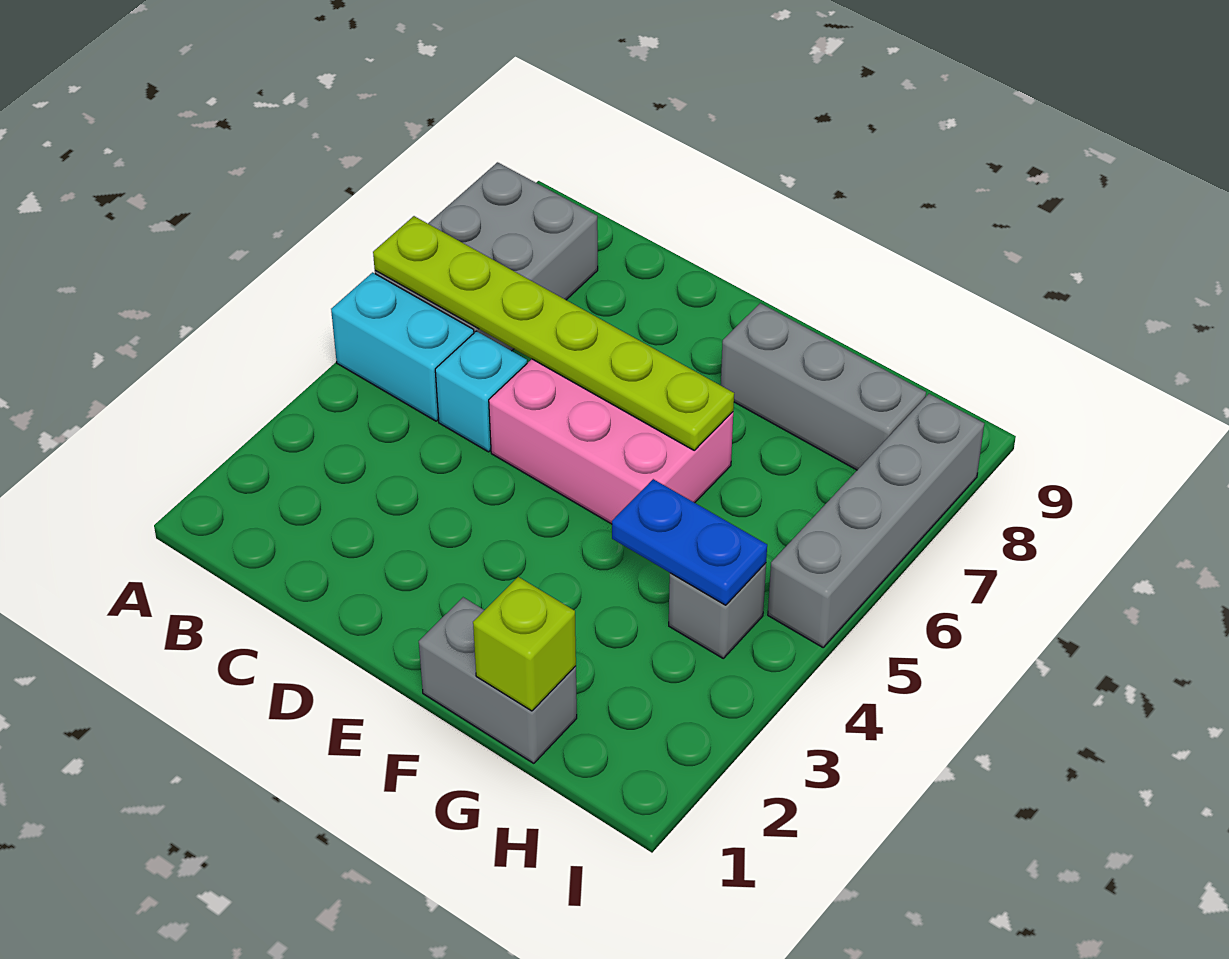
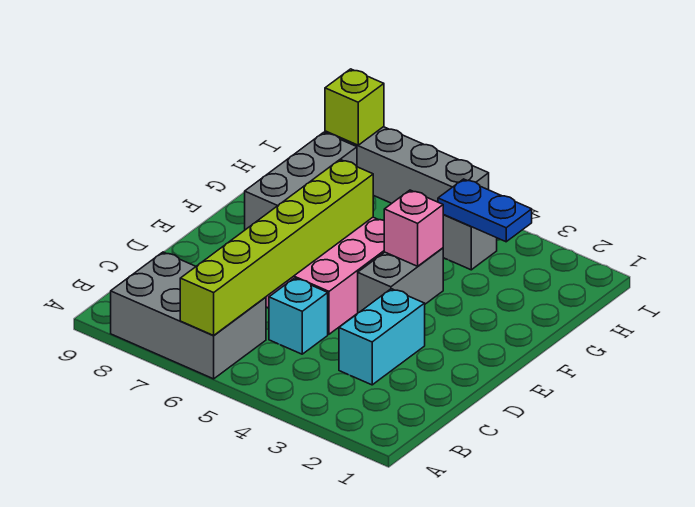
cyan brick A5:B5 level 1 -> cyan brick C3:D3 level 1
lime plate A6:F6 level 2 -> lime brick A6:F6 level 2
grey brick F1:G1 level 1 -> grey brick E4:F4 level 1
none -> pink brick F4 level 2
lime brick G1 level 2 -> lime brick I8 level 2
blue plate G4:H4 level 2 -> blue plate H3:H4 level 2

